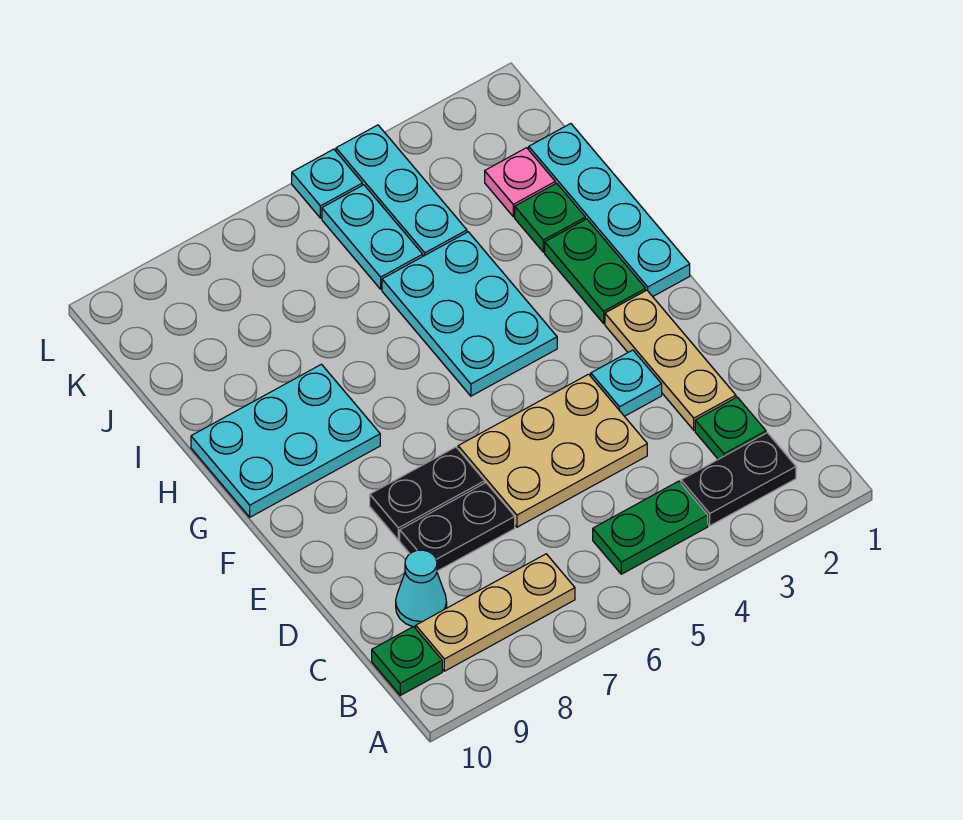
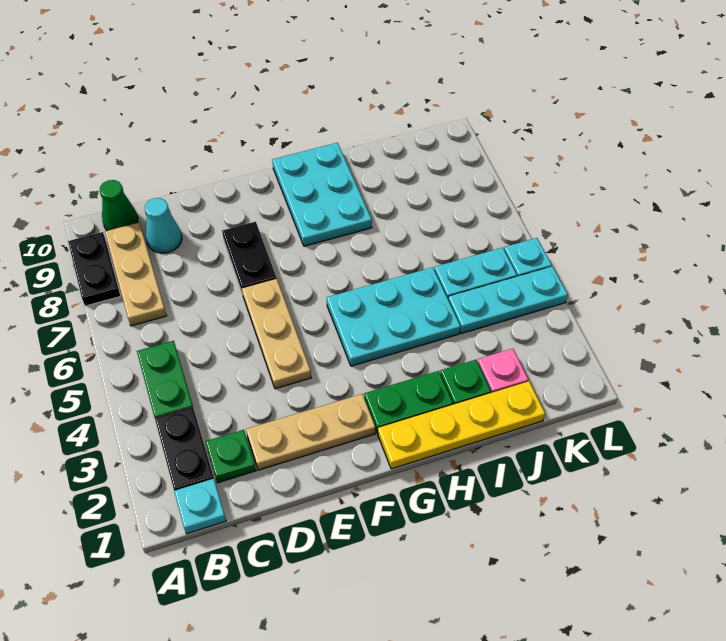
green plate B10 level 1 -> green cone B10 level 1
tan plate D4:E6 level 1 -> tan plate E4:E6 level 1
black plate D7:D8 level 1 -> black plate A8:A9 level 1
cyan plate E3 level 1 -> cyan plate B1 level 1
cyan plate G1:J1 level 1 -> yellow plate G1:J1 level 1

